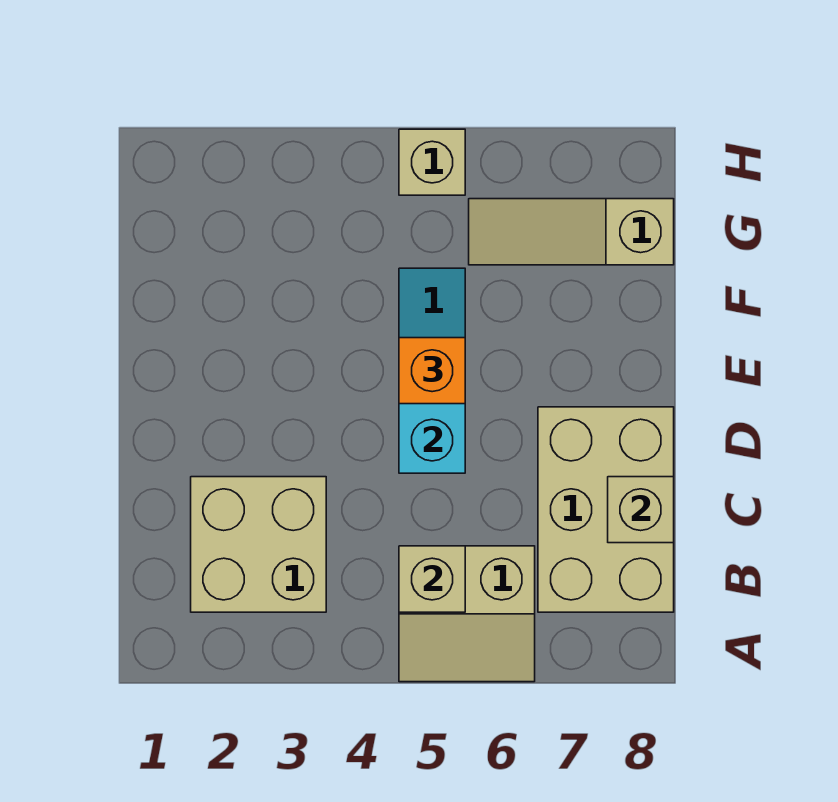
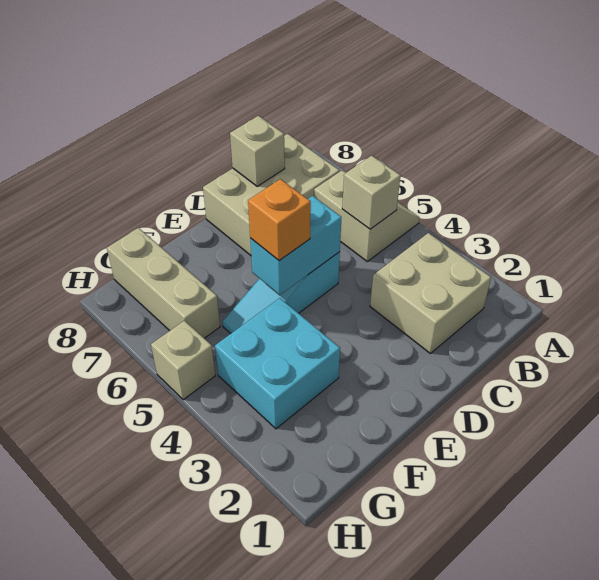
none -> cyan brick F3:G4 level 1
tan slope G6:G8 level 1 top 8 -> tan brick G6:G8 level 1

